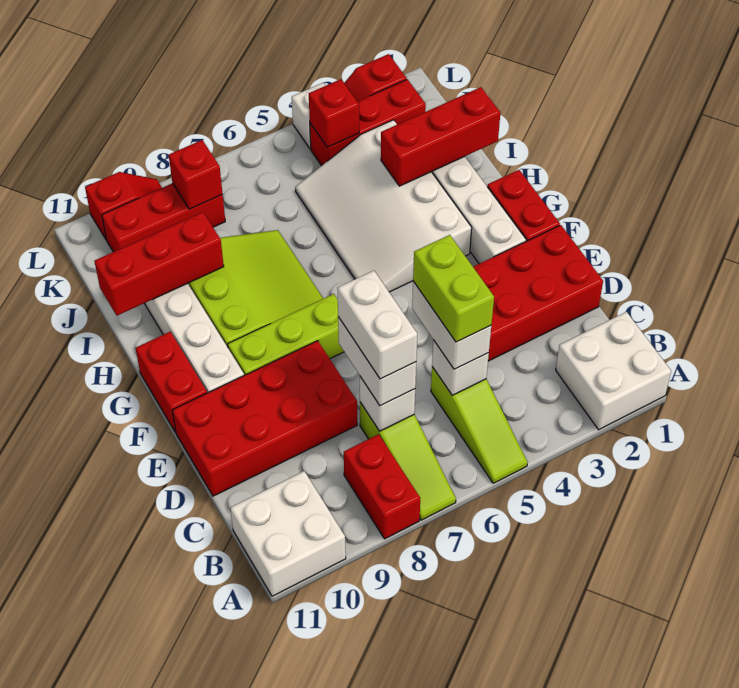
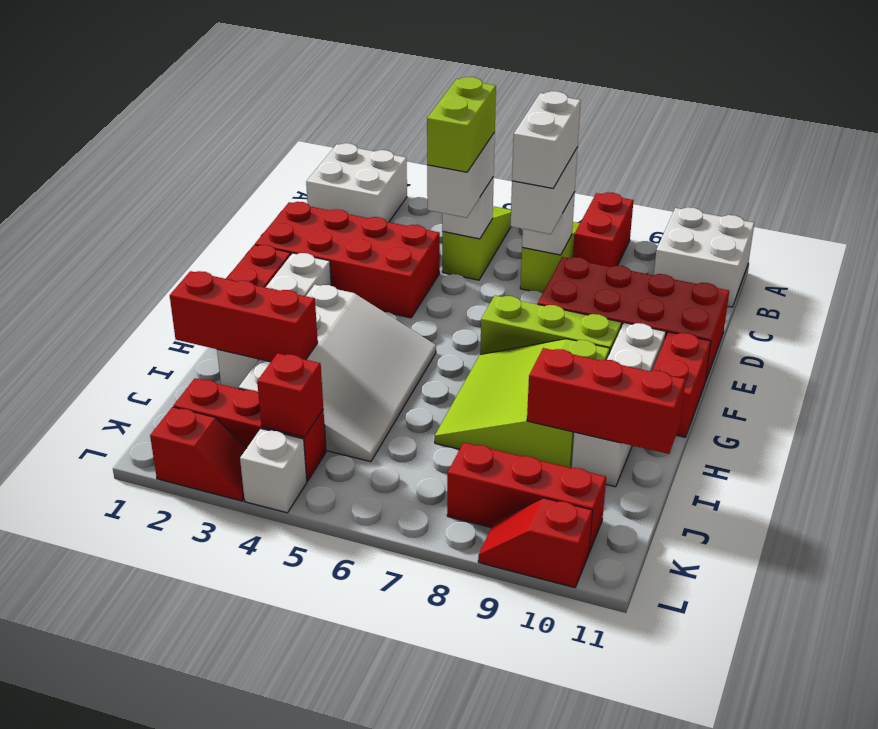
red brick K8 level 2 -> none

